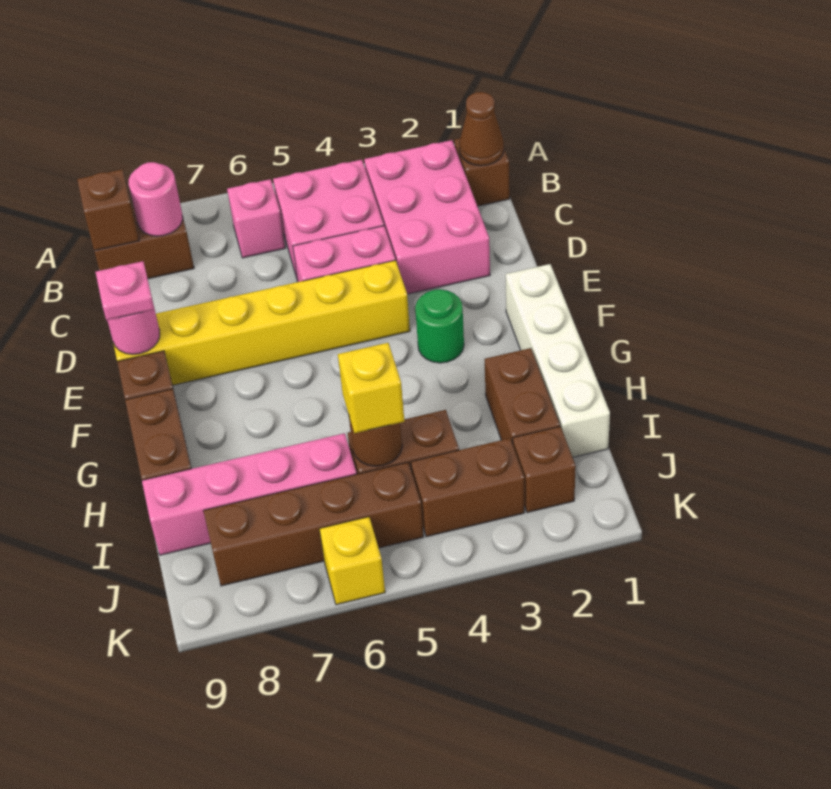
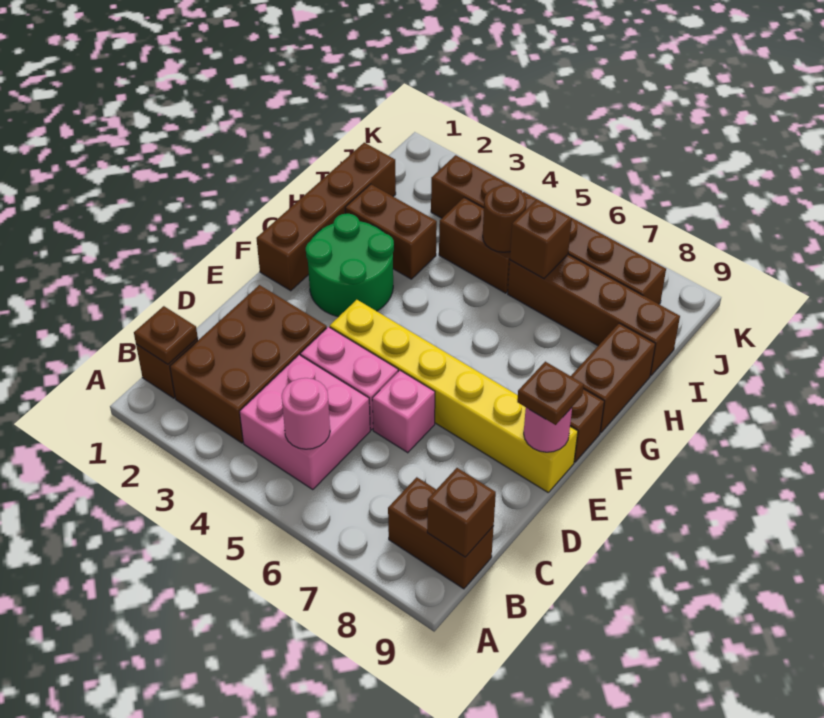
brown cone B1 level 2 -> brown plate B1 level 2
pink brick B2:D3 level 1 -> brown brick B2:D3 level 1
pink brick B6 level 1 -> pink brick D6 level 1
pink round brick B8 level 2 -> pink round brick B5 level 2
pink plate E9 level 3 -> brown plate E9 level 3
white brick F1:I1 level 1 -> brown brick F1:I1 level 1
green round brick F3 level 1 -> green round brick F2:G3 level 1
brown brick H2:I2 level 1 -> brown brick H2:H3 level 1
yellow brick I5 level 3 -> none
pink brick I6:I9 level 1 -> brown brick I6:I9 level 1
brown brick J2 level 1 -> brown brick I6 level 2
yellow brick K6 level 1 -> none

